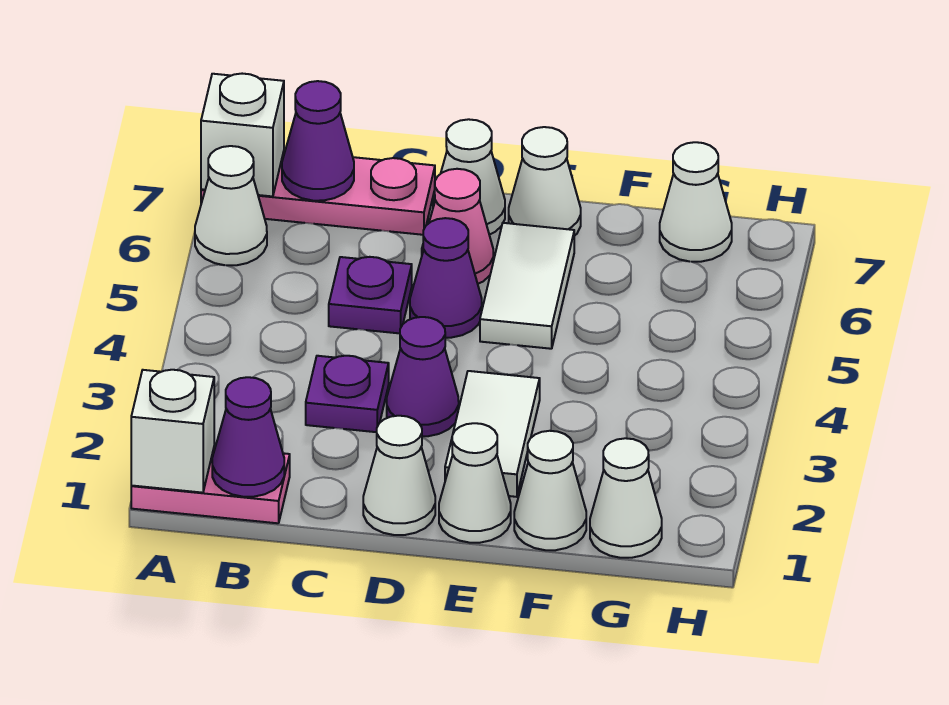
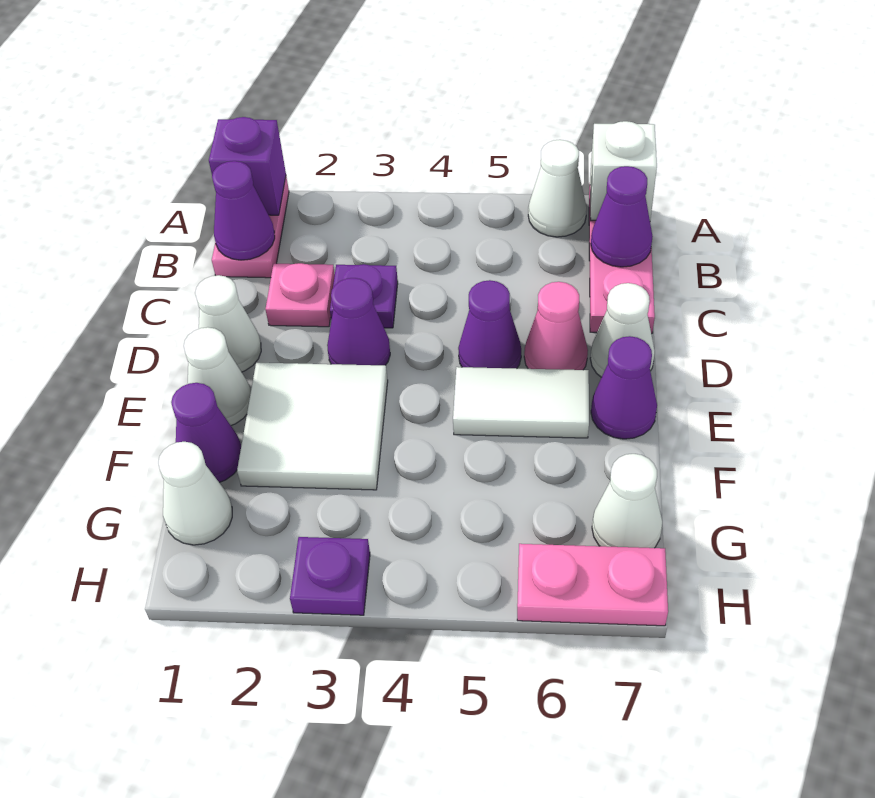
white brick A1 level 2 -> purple brick A1 level 2
none -> pink plate C2 level 1
purple plate C5 level 1 -> purple plate H3 level 1
white tile E2:E3 level 1 -> white tile E2:F3 level 1
white cone E7 level 1 -> purple cone E7 level 1
white cone F1 level 1 -> purple cone F1 level 1
none -> pink plate H6:H7 level 1

